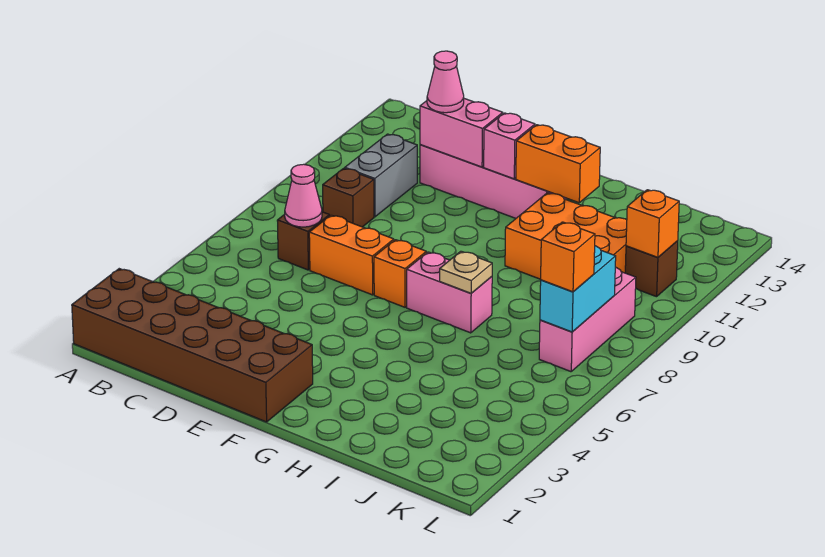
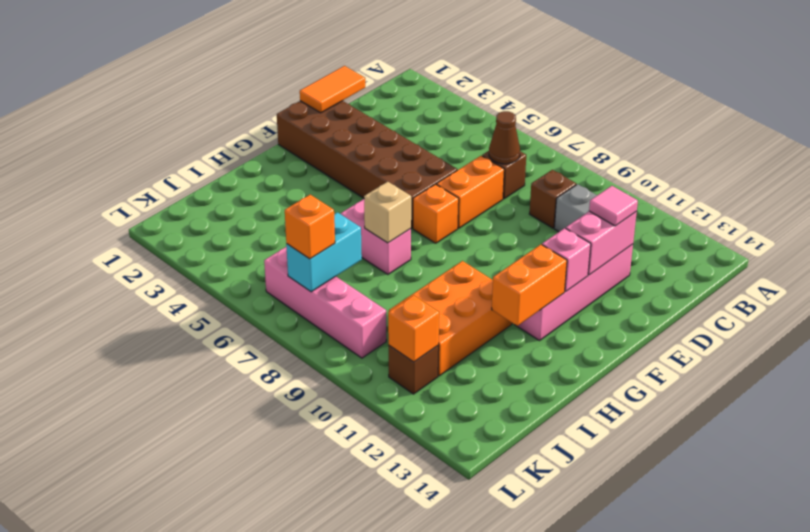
brown brick A1:F2 level 1 -> brown brick E1:F6 level 1
pink cone C7 level 2 -> brown cone C7 level 2
none -> orange tile D1:E1 level 2
pink cone D12 level 3 -> pink tile D12 level 3
pink brick G7:H7 level 1 -> pink brick H6:H7 level 1
tan plate H7 level 2 -> tan brick H7 level 2
pink brick K7:K9 level 1 -> pink brick K6:K9 level 1
cyan brick K7:K8 level 2 -> cyan brick J7:K7 level 2

